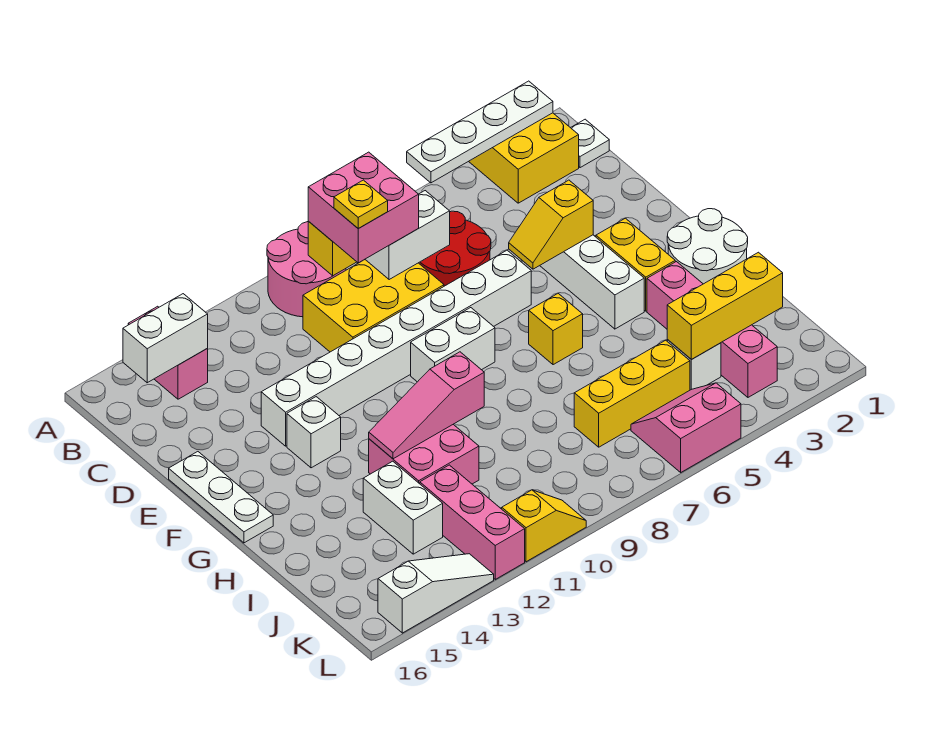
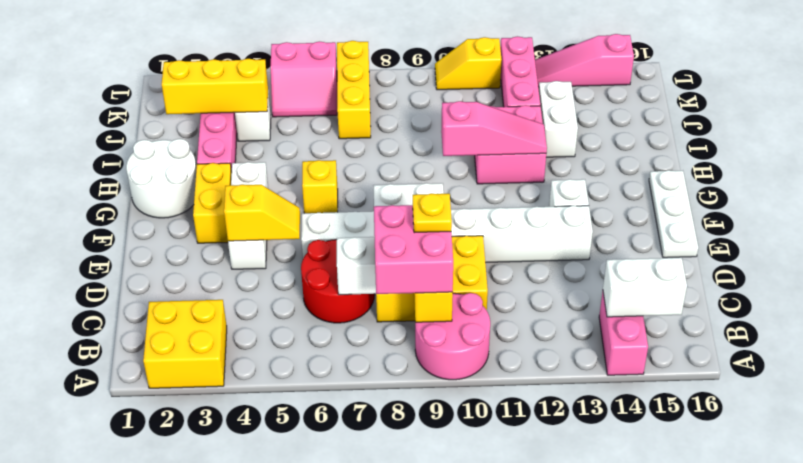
white plate A2:A5 level 2 -> none
white plate B1 level 1 -> none
yellow brick J5:J7 level 1 -> yellow brick J7:L7 level 1
white slope L13:L15 level 1 top 15 -> pink slope L13:L15 level 1 top 15

